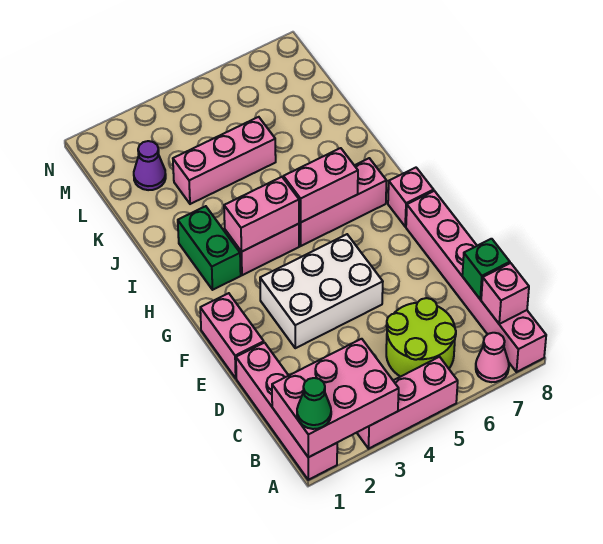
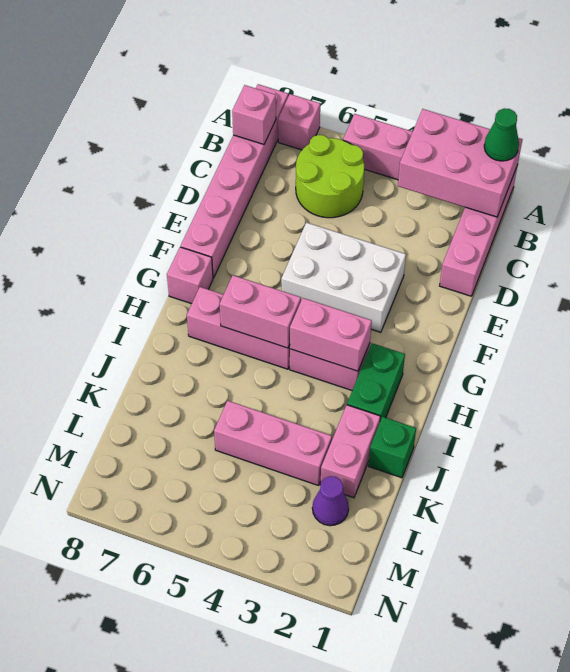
pink cone A7 level 1 -> pink brick A7 level 1
green brick C8 level 2 -> green brick J1 level 1
pink brick E1:F1 level 1 -> pink brick J2:K2 level 1

